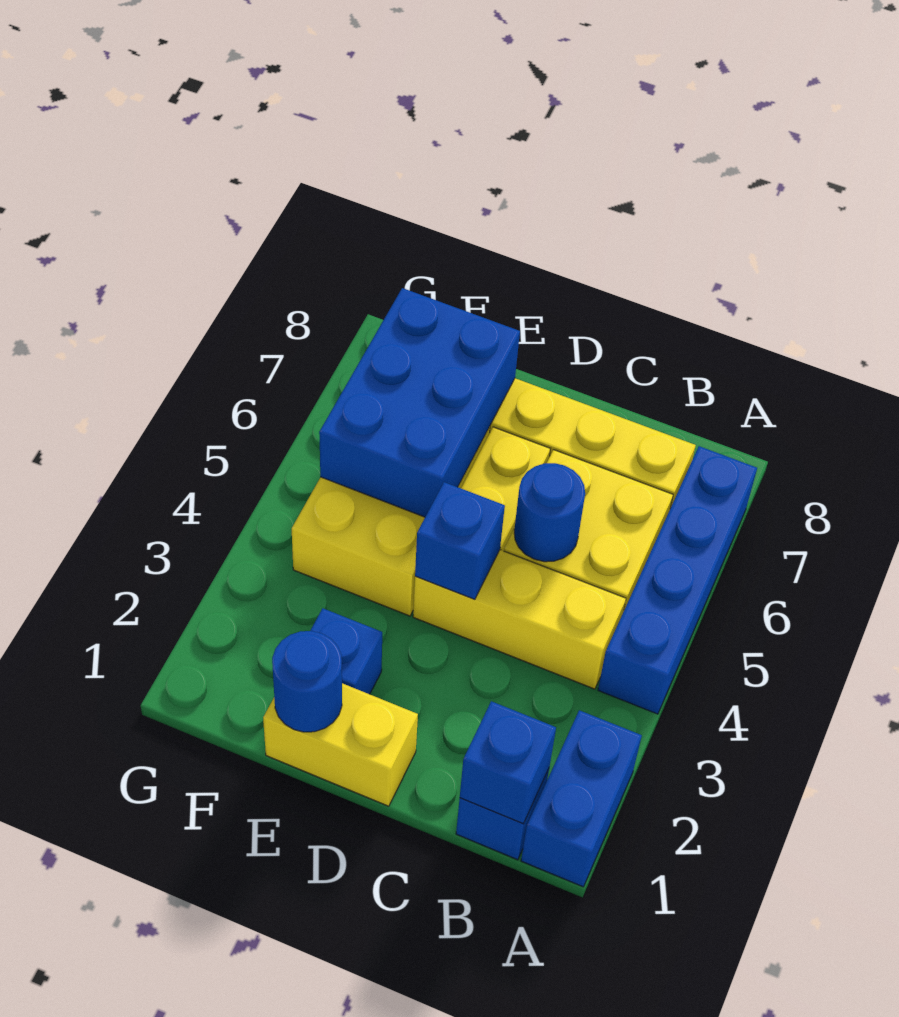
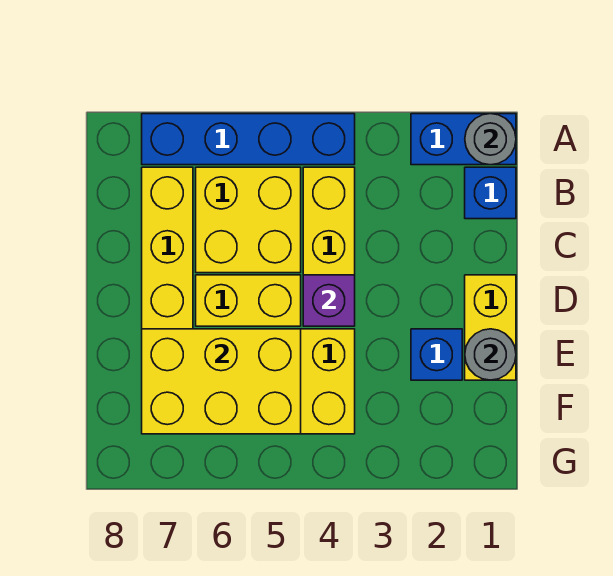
none -> grey round brick A1 level 2
blue brick B1 level 2 -> none
blue round brick C5 level 2 -> none
blue brick D4 level 2 -> purple brick D4 level 2
blue round brick E1 level 2 -> grey round brick E1 level 2
blue brick E5:F7 level 2 -> yellow brick E5:F7 level 2

